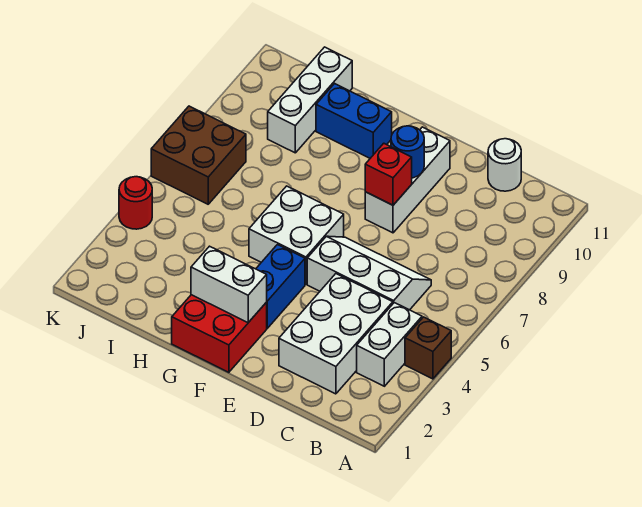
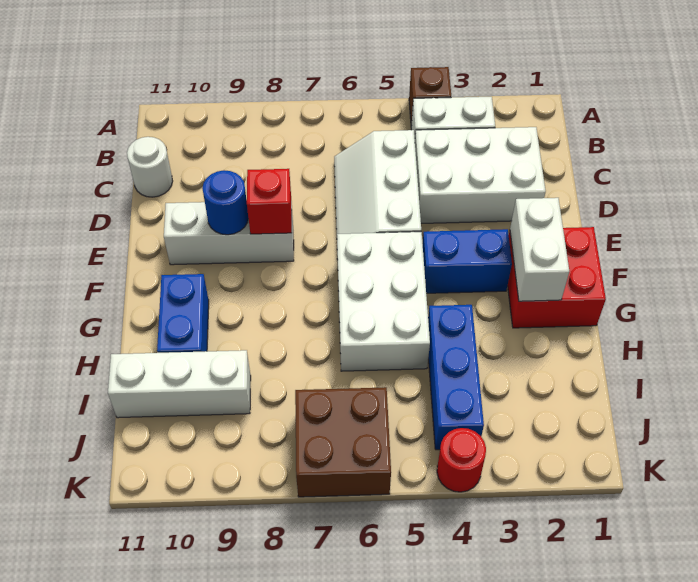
white brick F5:G6 level 1 -> white brick F5:H6 level 1
none -> blue brick H4:J4 level 1

